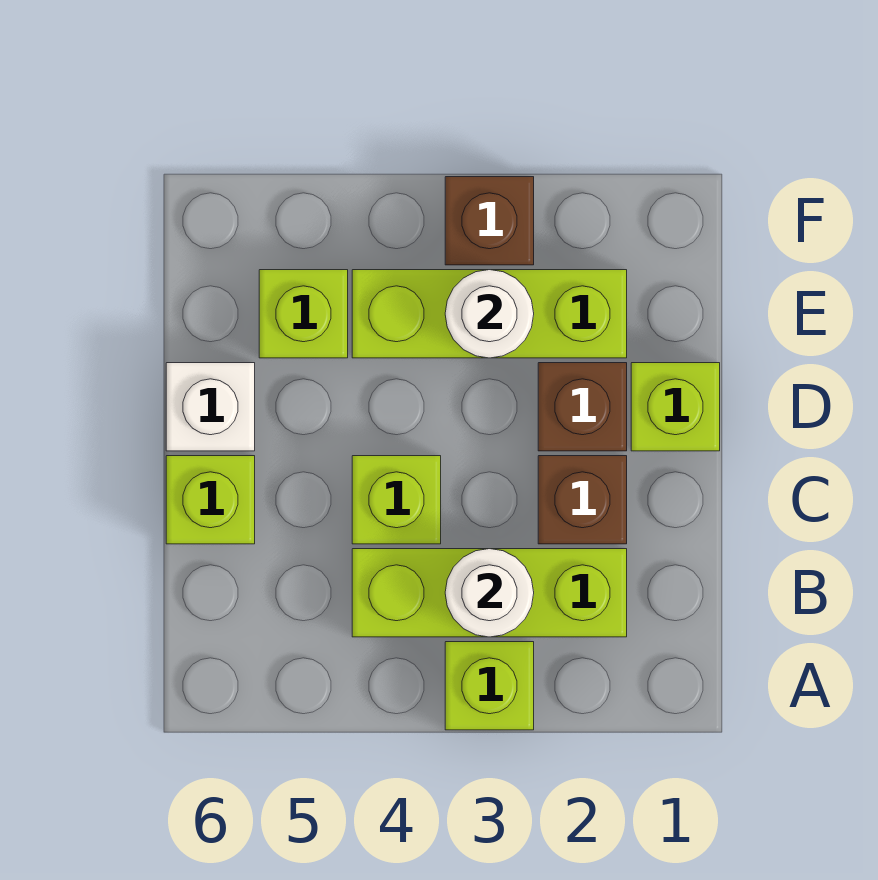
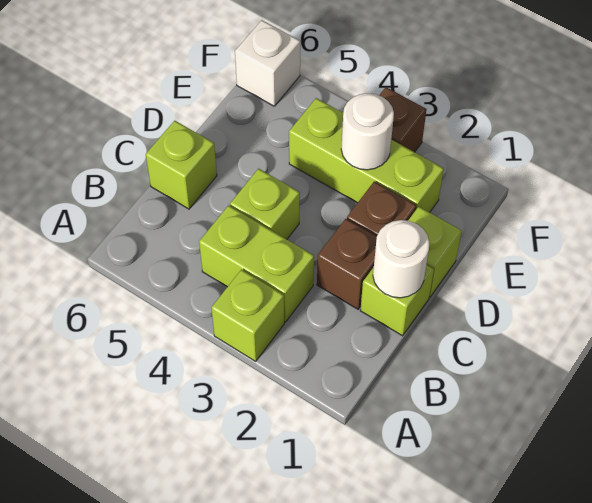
lime brick B2:B4 level 1 -> lime brick B3:B4 level 1
white round brick B3 level 2 -> white round brick C1 level 2
white brick D6 level 1 -> white brick F6 level 1
lime brick E5 level 1 -> lime brick C1 level 1

